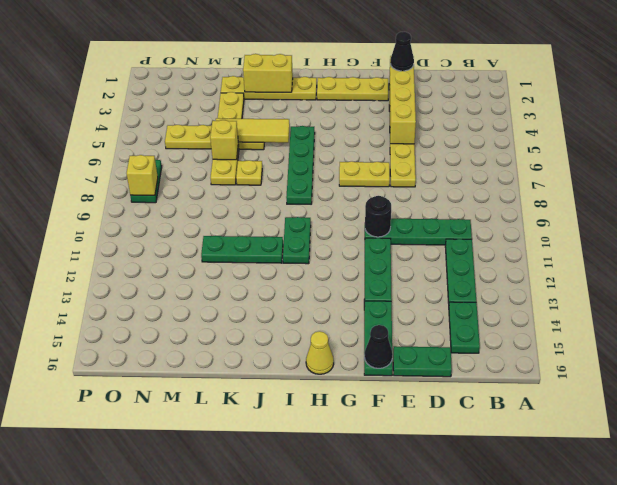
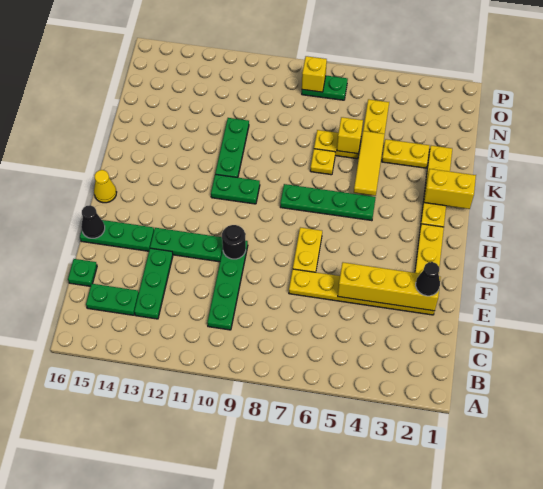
green plate C11:C13 level 1 -> green plate C13:E13 level 1
green plate D16:E16 level 1 -> green plate D16 level 1
yellow brick J2:K2 level 2 -> yellow brick J1:J2 level 2

